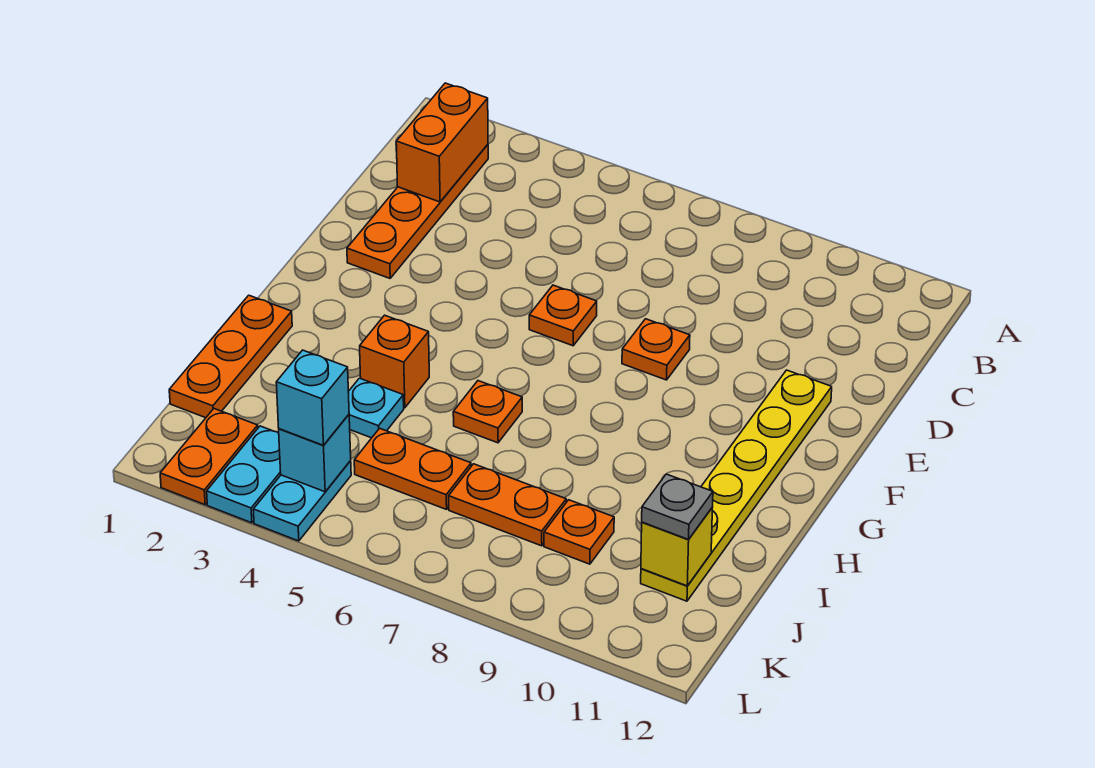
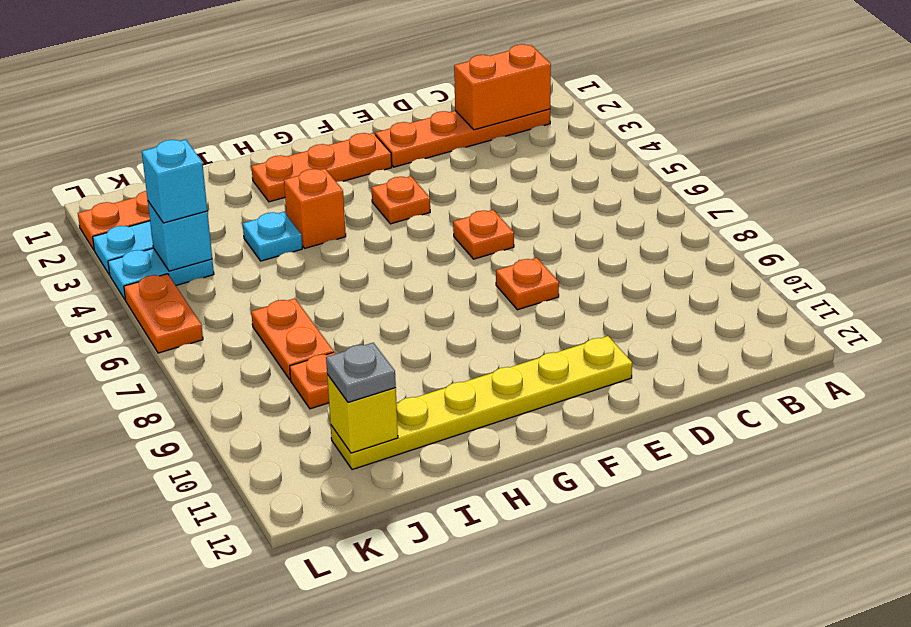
orange plate H1:J1 level 1 -> orange plate F2:H2 level 1
orange plate H6 level 1 -> orange plate F4 level 1
orange plate J5:J6 level 1 -> orange plate L5:L6 level 1

